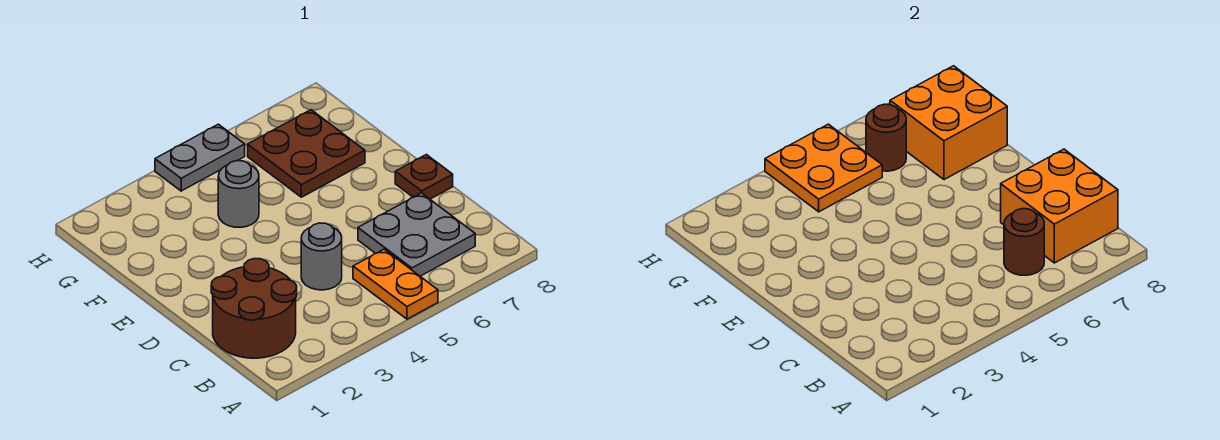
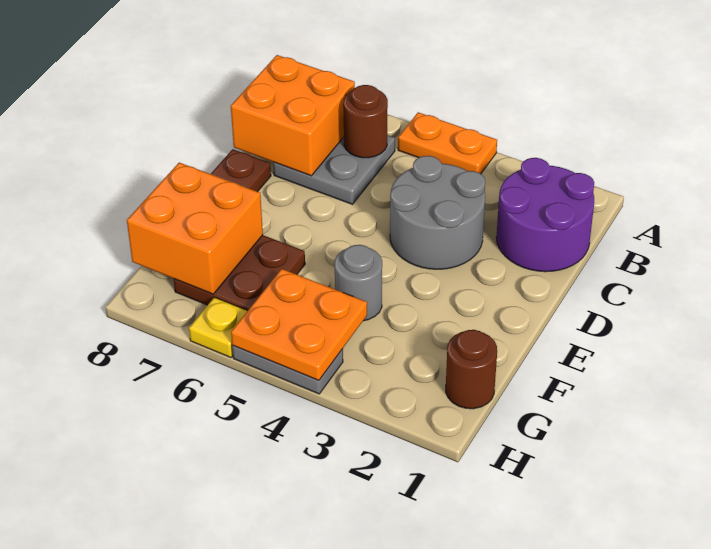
orange plate A5:B5 level 1 -> orange plate A4:A5 level 1
brown round brick B1:C2 level 1 -> purple round brick B1:C2 level 1
grey round brick C4 level 1 -> grey round brick C3:D4 level 1
brown round brick G6 level 2 -> brown round brick G1 level 1
none -> yellow plate H6 level 1

